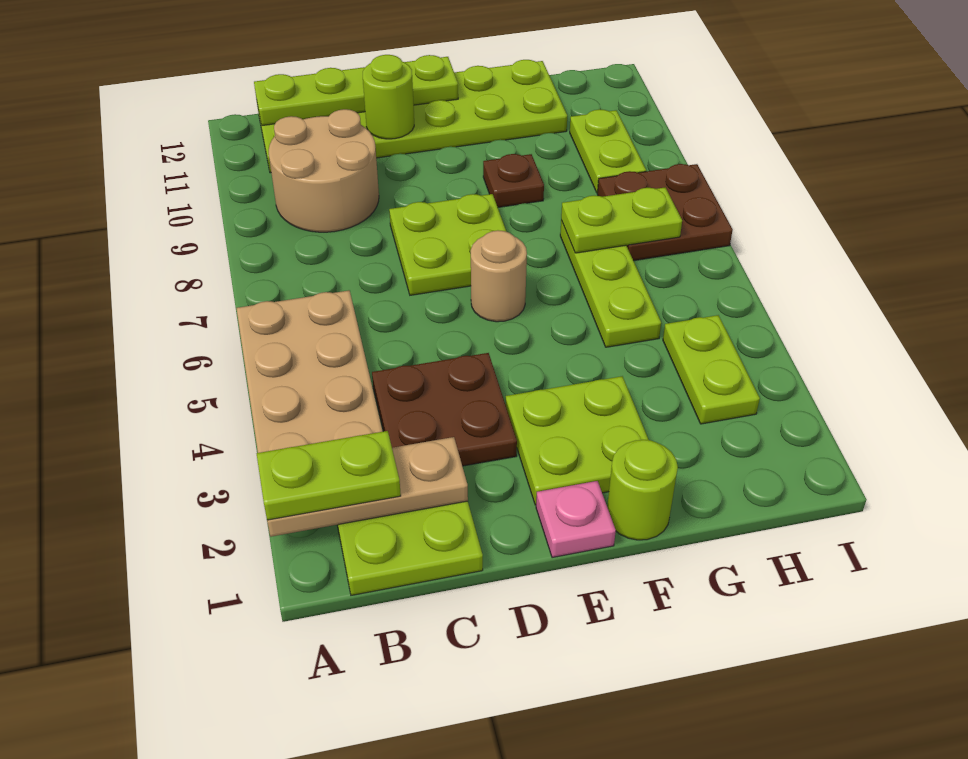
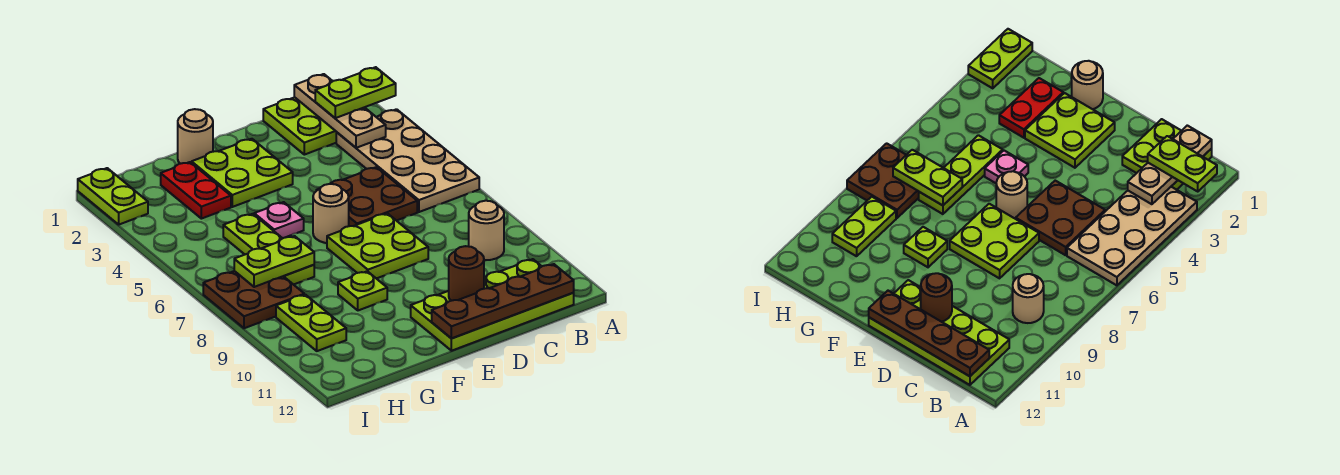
tan plate A2:C2 level 2 -> tan plate B1:B3 level 2
tan round brick B9:C10 level 1 -> tan round brick B9 level 1
lime plate B11:G12 level 1 -> lime plate B11:E12 level 1
lime plate B12:E12 level 2 -> brown plate B12:E12 level 2
brown plate C3:D4 level 1 -> brown plate C5:D6 level 1
lime round brick D11 level 2 -> brown round brick D11 level 2
pink plate E1 level 1 -> pink plate F5 level 1
lime round brick F1 level 1 -> tan round brick F1 level 1
brown plate F9 level 1 -> lime plate F9 level 1
none -> red plate G2:G3 level 1
lime plate H3:H4 level 1 -> lime plate I1:I2 level 1

